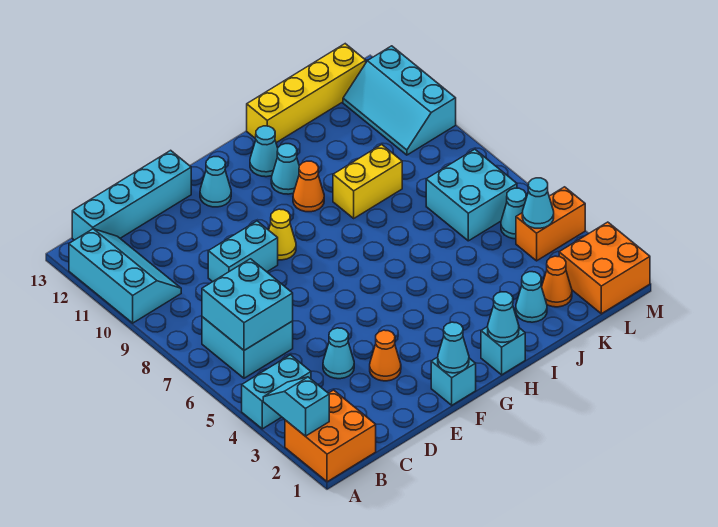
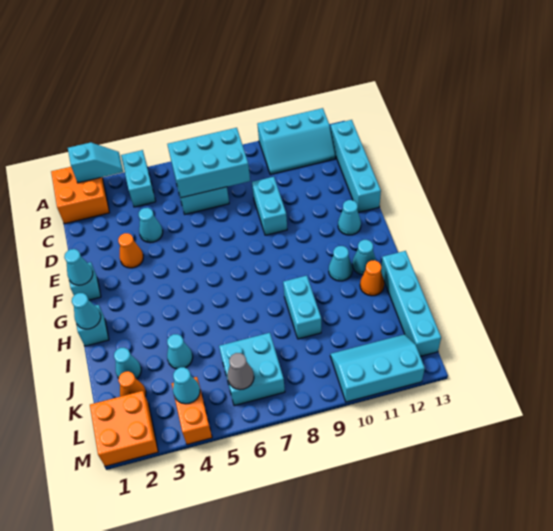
cyan brick B6:C7 level 2 -> cyan brick B6:C8 level 2
yellow cone F9 level 1 -> none
orange cone H10 level 1 -> orange cone I12 level 1
yellow brick I9:J9 level 1 -> cyan brick I9:J9 level 1
yellow brick I13:L13 level 1 -> cyan brick I13:L13 level 1
cyan cone L5 level 1 -> cyan cone J4 level 1
none -> grey cone L6 level 2

